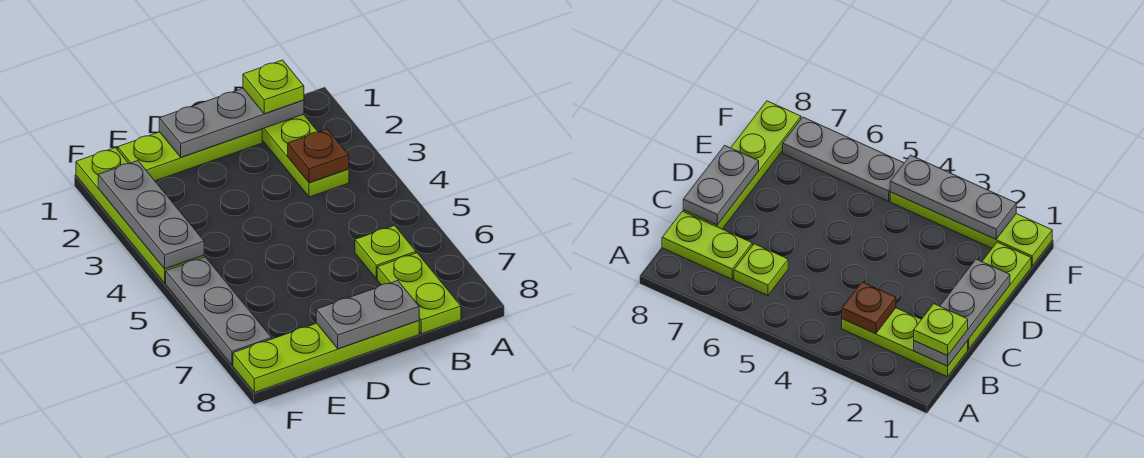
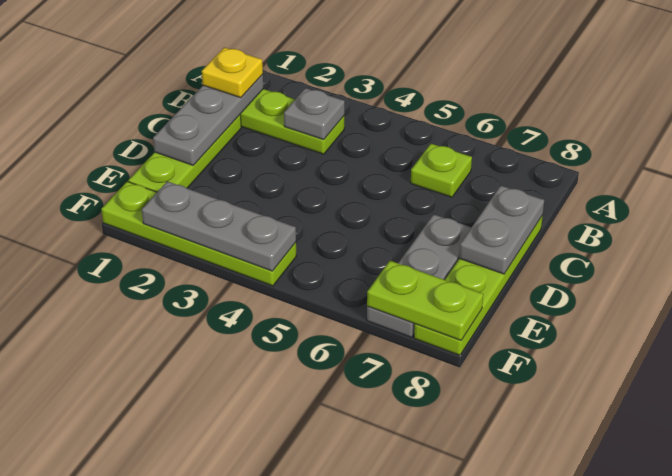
lime plate B1 level 3 -> yellow plate B1 level 3
brown plate B3 level 2 -> grey plate B3 level 2
lime plate B7:B8 level 1 -> lime plate F7:F8 level 2
grey plate F5:F7 level 1 -> grey plate D7:F7 level 1

